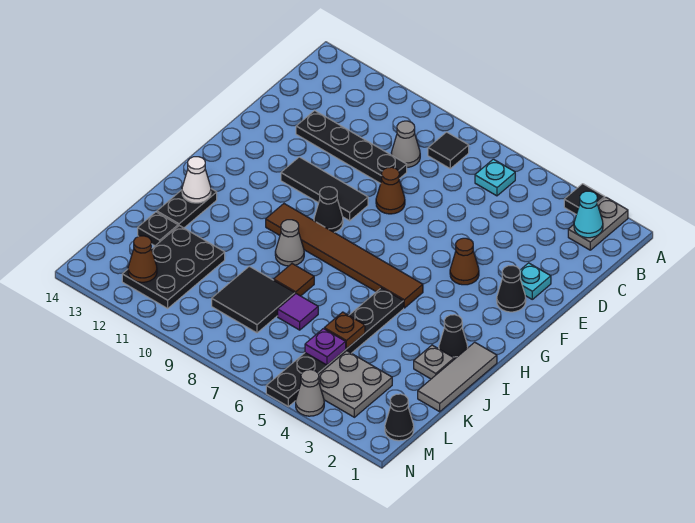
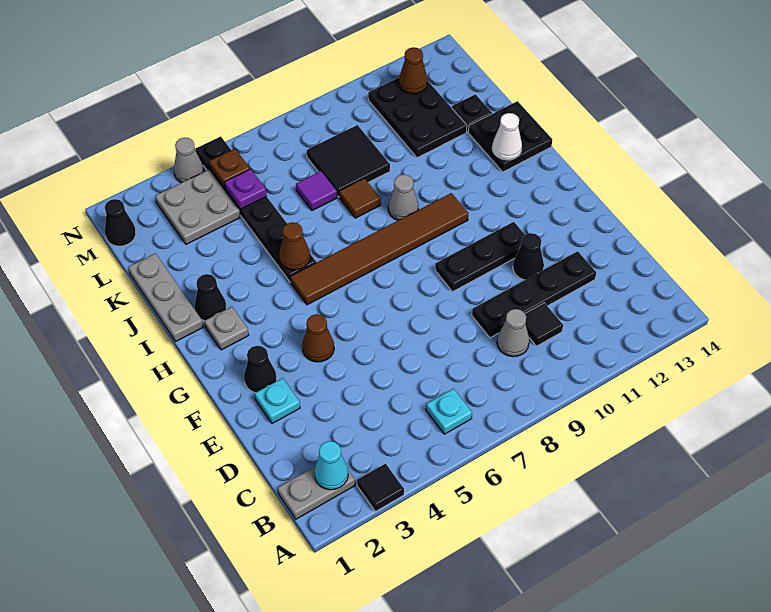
grey plate A2:B2 level 1 -> grey plate B1:B2 level 1
black tile B8 level 1 -> black tile C10 level 1
brown cone E8 level 1 -> brown cone I5 level 2
black tile F9:F11 level 1 -> black plate F9:F11 level 1
black cone G9 level 1 -> black cone E11 level 1
grey tile I1:K1 level 1 -> grey plate I1:K1 level 1
black plate I13:J13 level 1 -> black plate I13:J14 level 1
grey plate J2 level 1 -> grey plate H2 level 1
brown plate K5 level 2 -> brown plate M5 level 2

